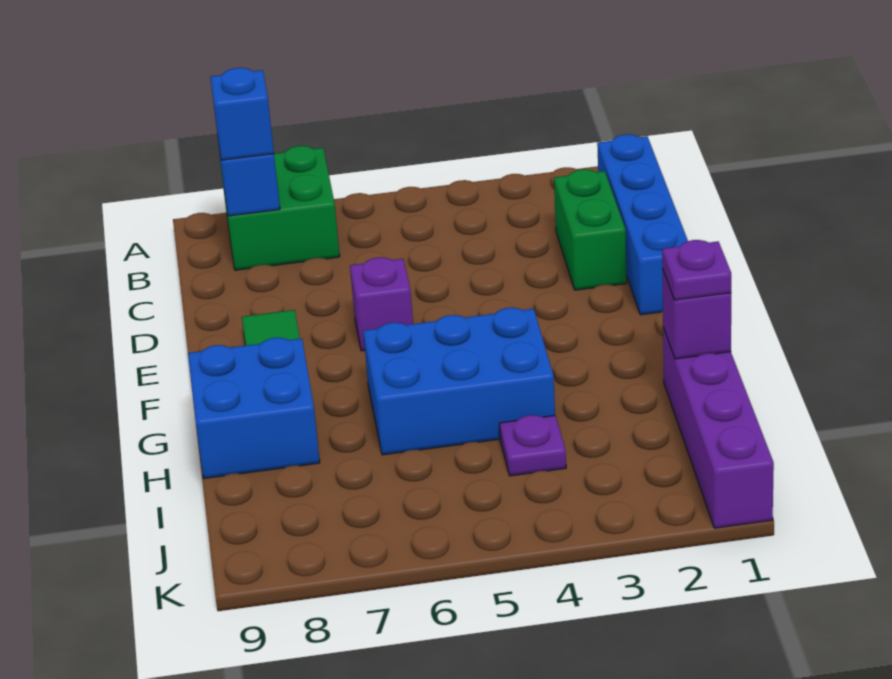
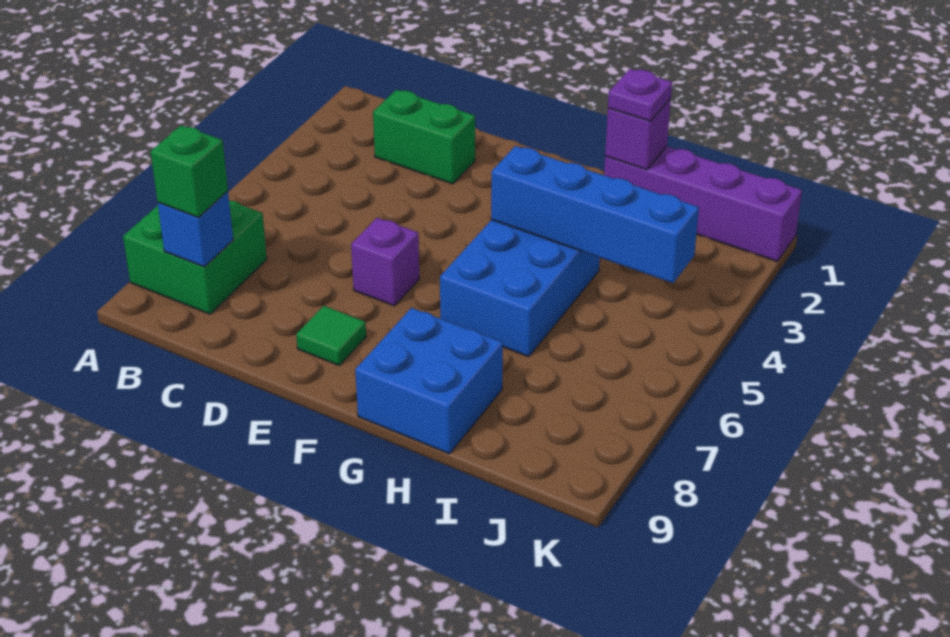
blue brick B1:E1 level 1 -> blue brick G4:J4 level 2
blue brick B8 level 3 -> green brick B8 level 3
purple plate I4 level 1 -> none

